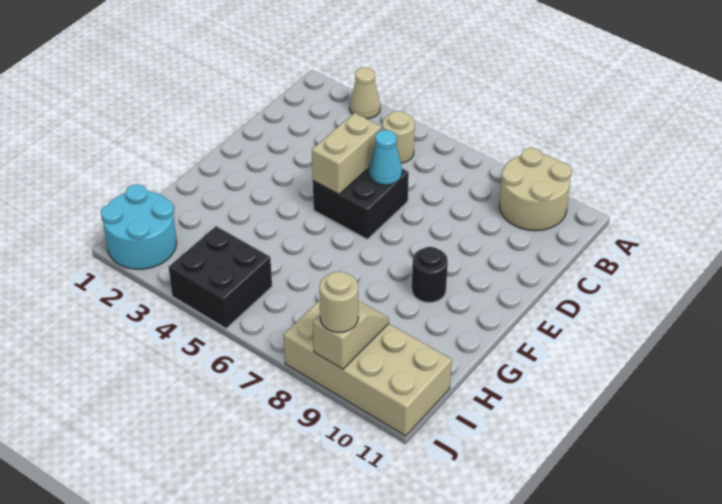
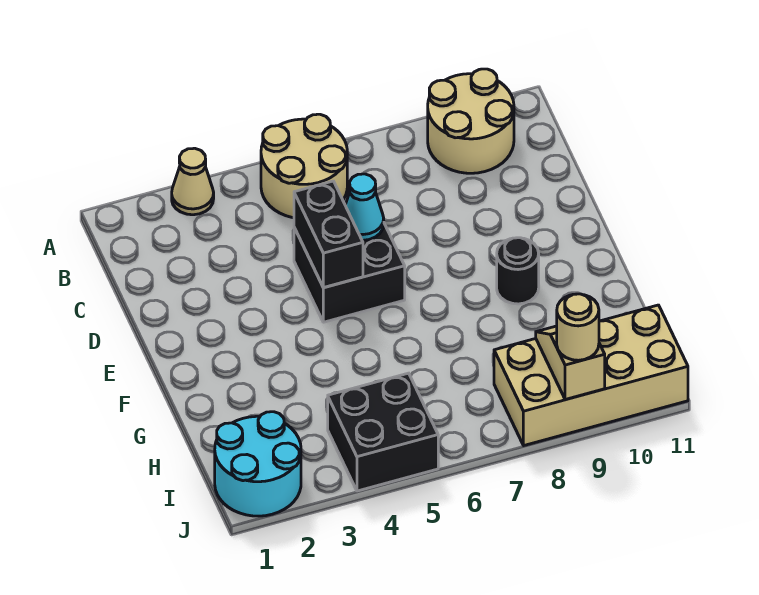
tan round brick B5 level 1 -> tan round brick A5:B6 level 1
tan brick D5:E5 level 2 -> black brick D5:E5 level 2

